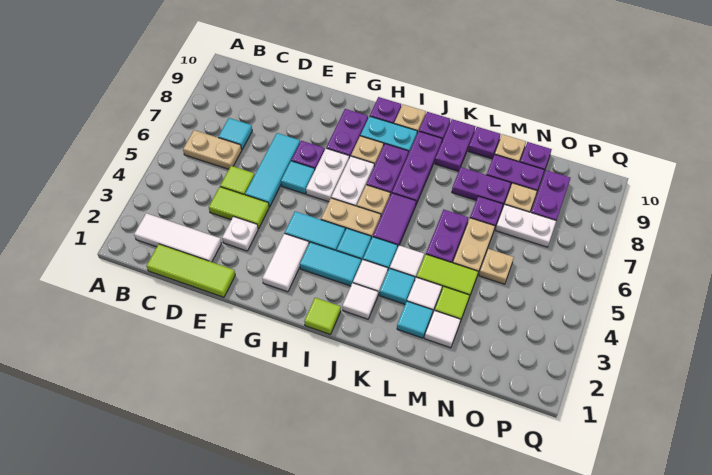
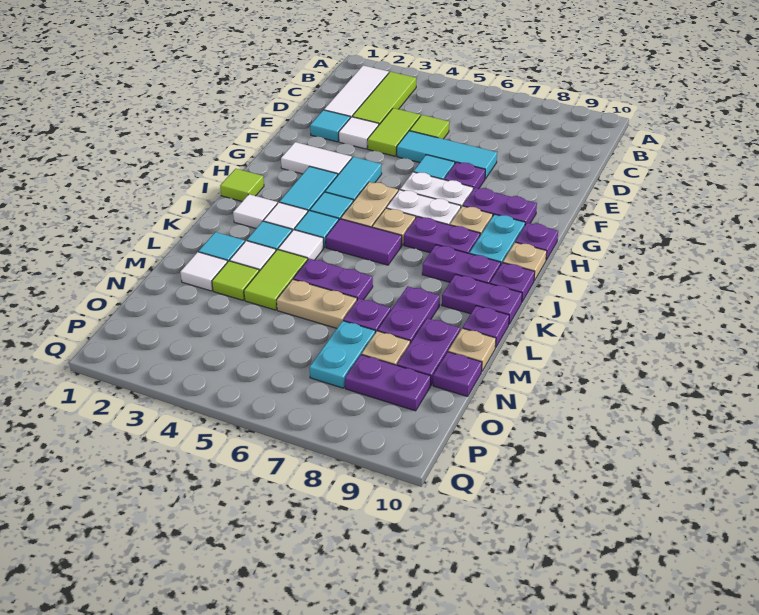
tan plate B6:C6 level 1 -> none
lime tile C1:E1 level 1 -> lime tile B3:D3 level 1
cyan tile C7 level 1 -> cyan tile E2 level 1
white plate E3 level 1 -> white tile E3 level 1
purple plate J7:J9 level 1 -> purple plate J8:J9 level 1
tan plate N5 level 1 -> none
white plate N7:O7 level 1 -> cyan plate N7:O7 level 1

